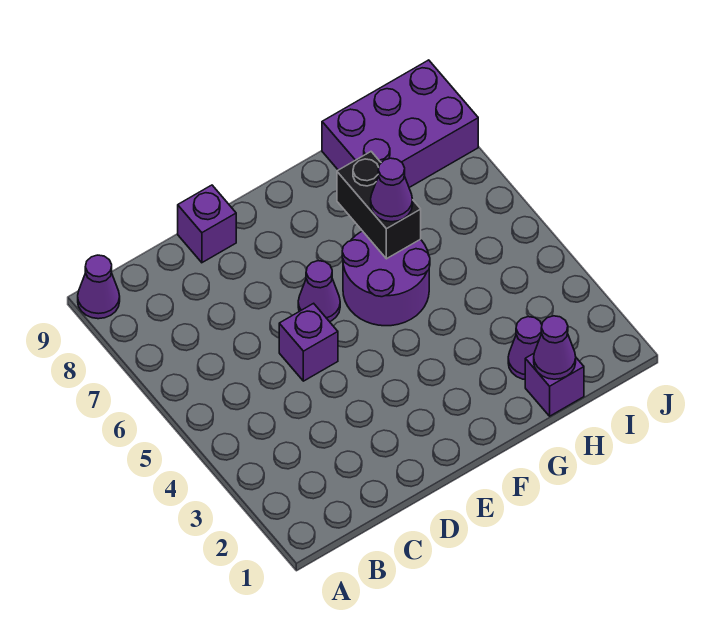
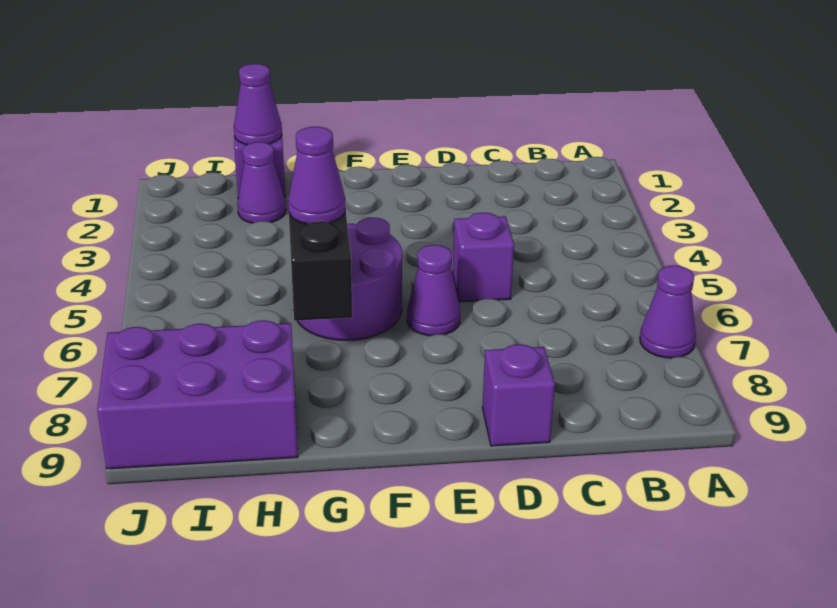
purple cone A9 level 1 -> purple cone A7 level 1

